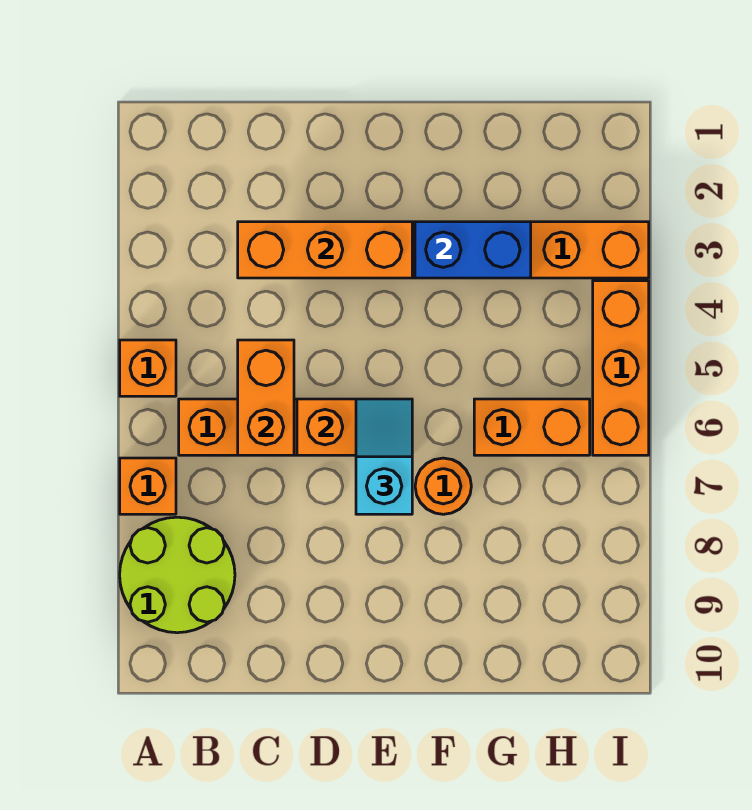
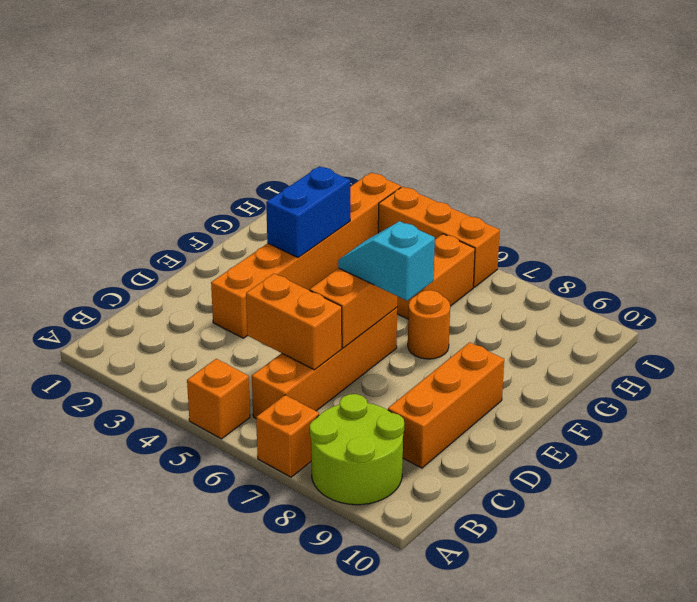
orange brick C3:E3 level 2 -> orange brick C9:E9 level 1

